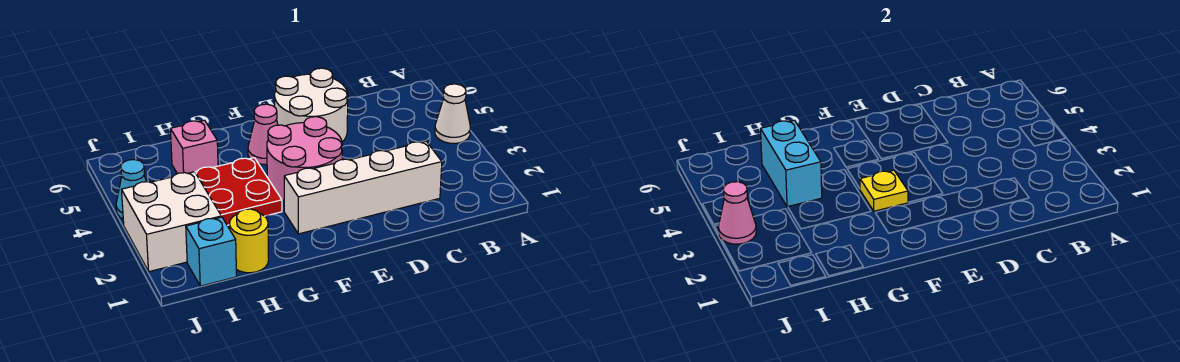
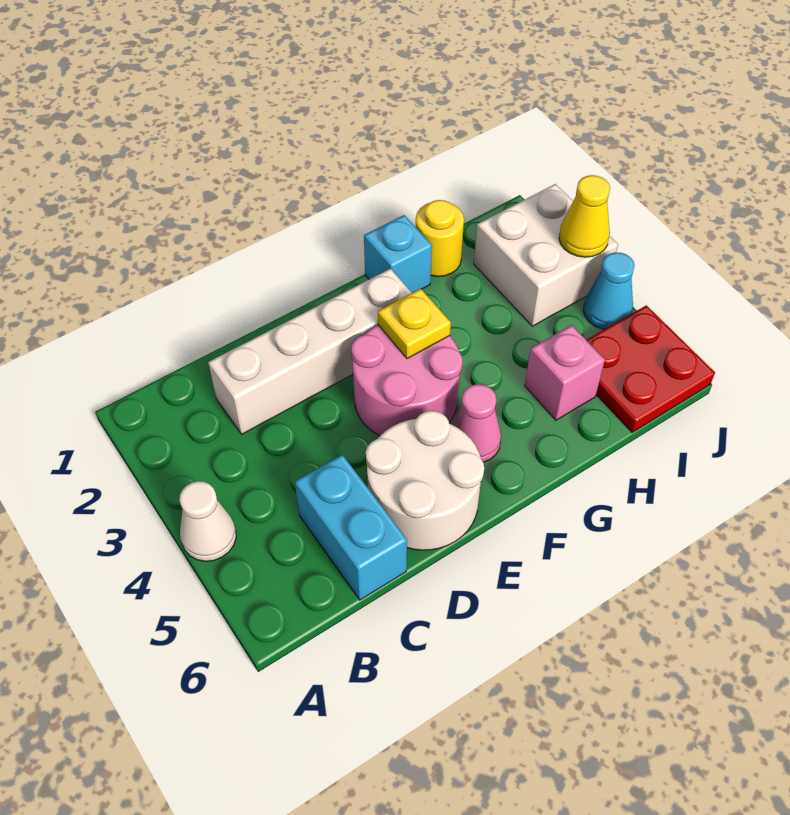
red plate G3:H4 level 1 -> red plate I5:J6 level 1
cyan brick H4:H5 level 2 -> cyan brick C5:C6 level 1
cyan brick I1 level 1 -> cyan brick G1 level 1
pink cone J3 level 2 -> yellow cone J3 level 2

